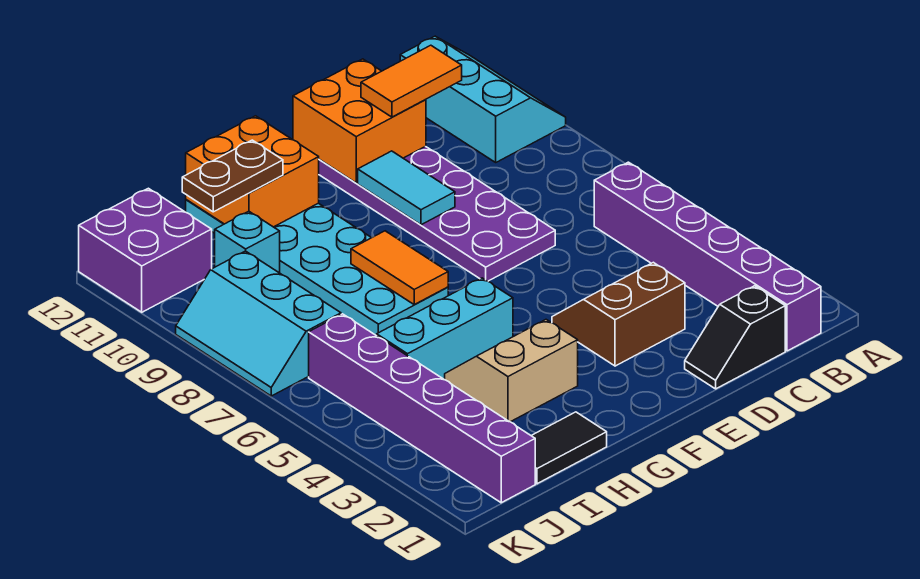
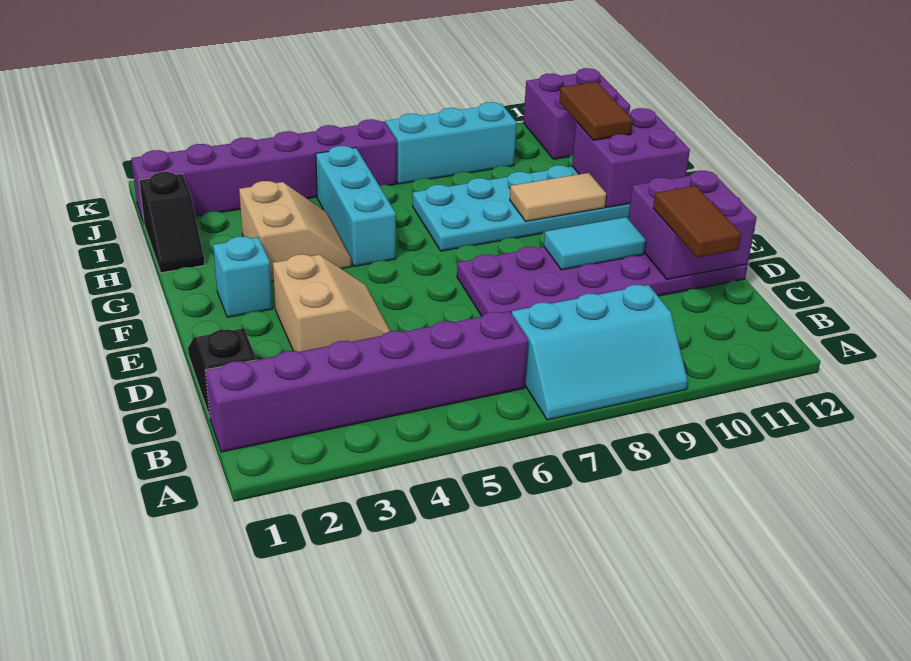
cyan slope A10:B12 level 1 top B -> cyan slope A7:B9 level 1 top B
orange tile C11:D11 level 3 -> brown tile C11:D11 level 3
brown slope D3:E4 level 1 top 3 -> tan slope D3:E4 level 1 top 3
orange brick D11:E12 level 2 -> purple brick D11:E12 level 2
orange tile G7:G8 level 2 -> none
none -> tan tile G9:G10 level 2
orange brick G11:H12 level 2 -> purple brick G11:H12 level 2
black tile H1:I1 level 1 -> black slope H1:I1 level 1 top I
brown plate H11:I11 level 3 -> brown tile H11:I11 level 3
cyan brick I10 level 1 -> cyan brick F2 level 1

